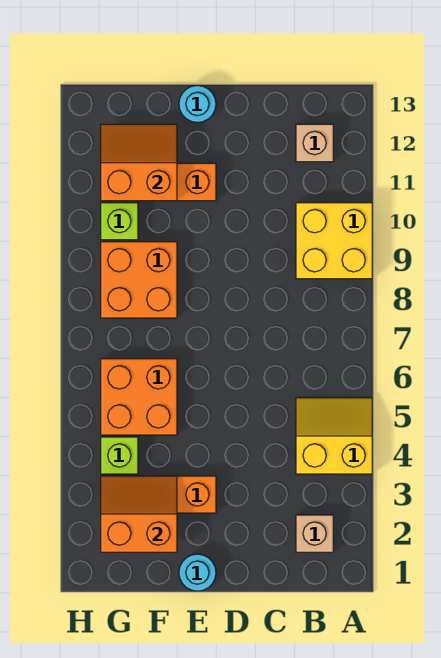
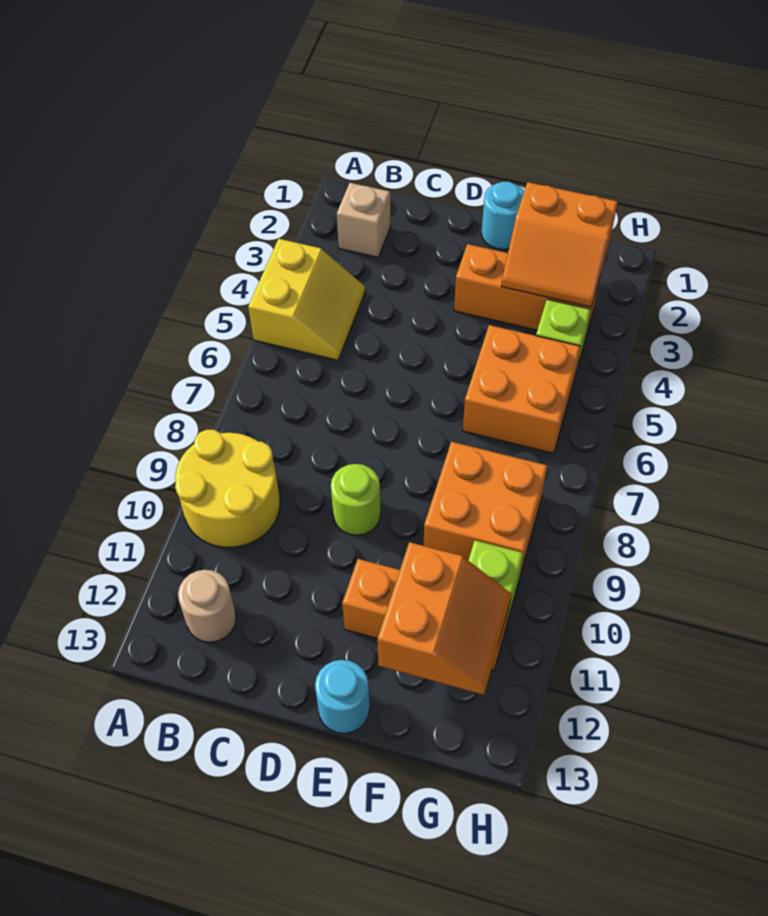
yellow slope A4:B5 level 1 top 4 -> yellow slope A4:B5 level 1 top A
yellow brick A9:B10 level 1 -> yellow round brick A9:B10 level 1
tan brick B12 level 1 -> tan round brick B12 level 1
none -> lime round brick D9 level 1
orange slope F11:G12 level 2 top 11 -> orange slope F11:G12 level 2 top F

